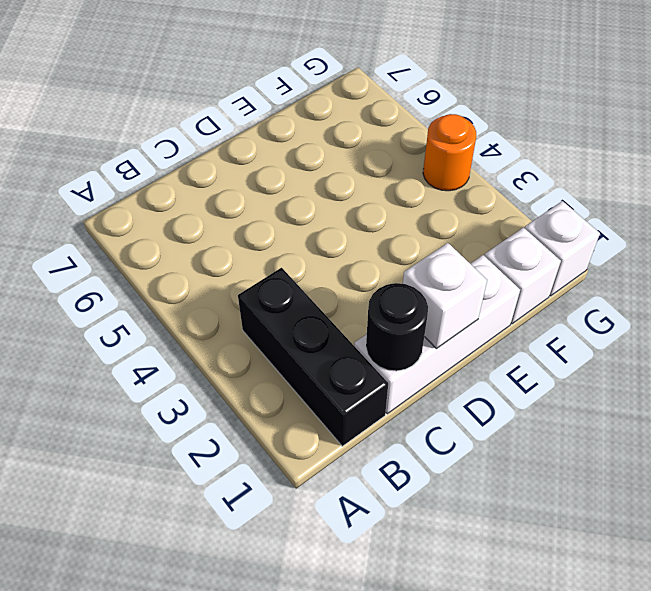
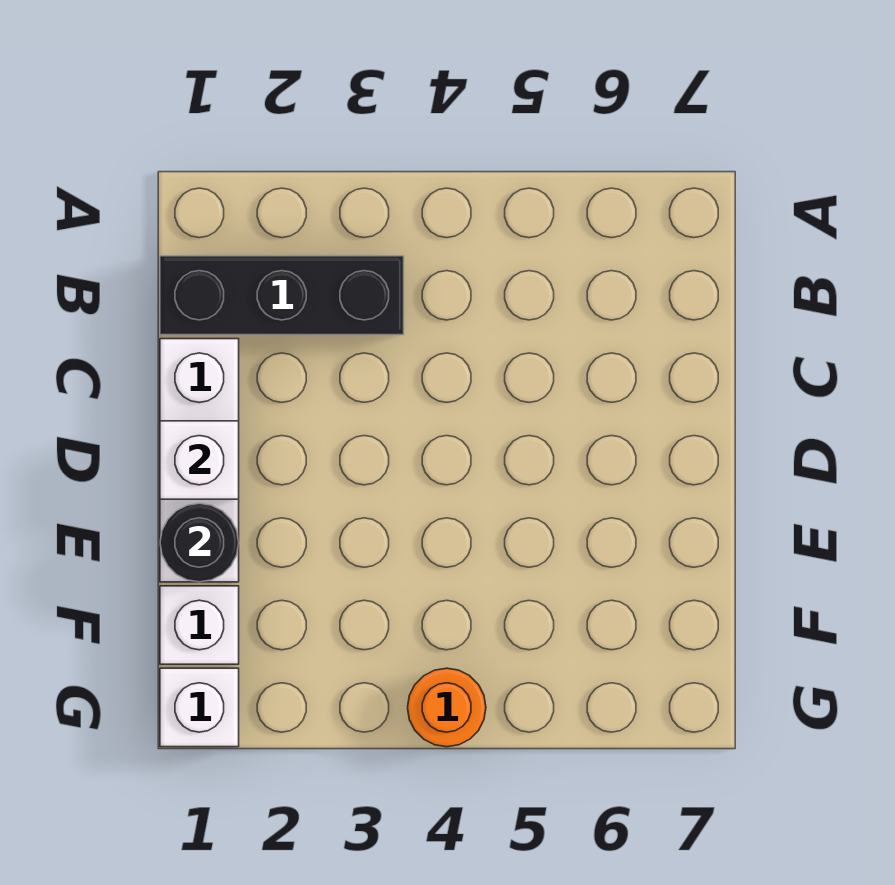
black round brick C1 level 2 -> black round brick E1 level 2

